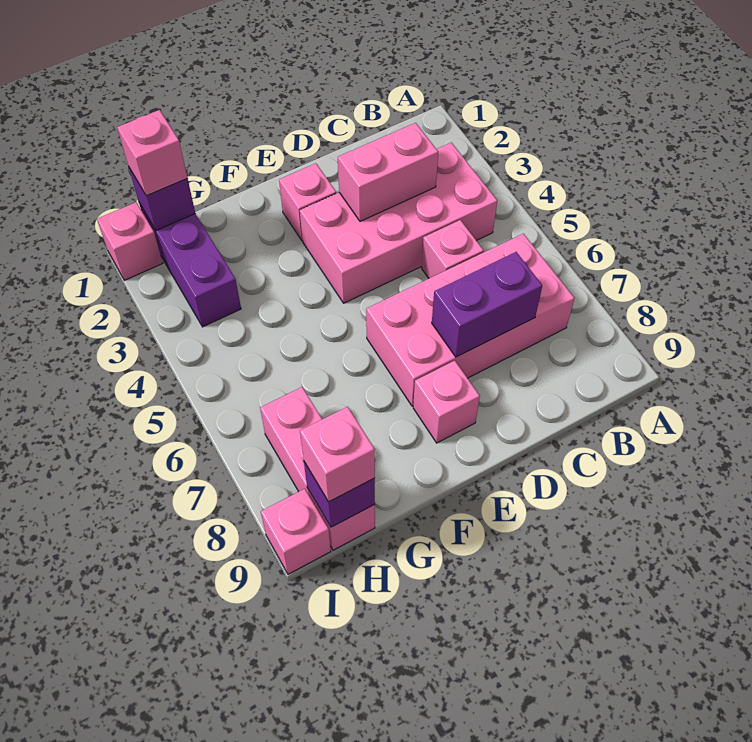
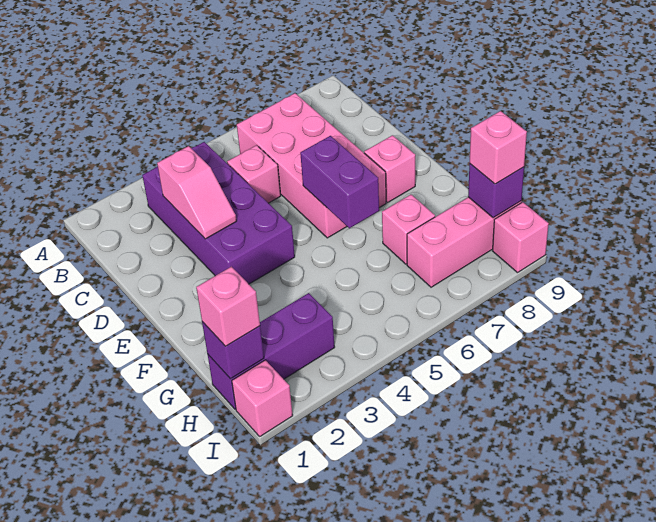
pink brick B3:E4 level 1 -> purple brick B3:E4 level 1
pink brick C3:D3 level 2 -> pink slope C3:D3 level 2 top C
purple brick C7:D7 level 2 -> purple brick E6:F6 level 2
pink brick E2 level 1 -> pink brick G7 level 1

